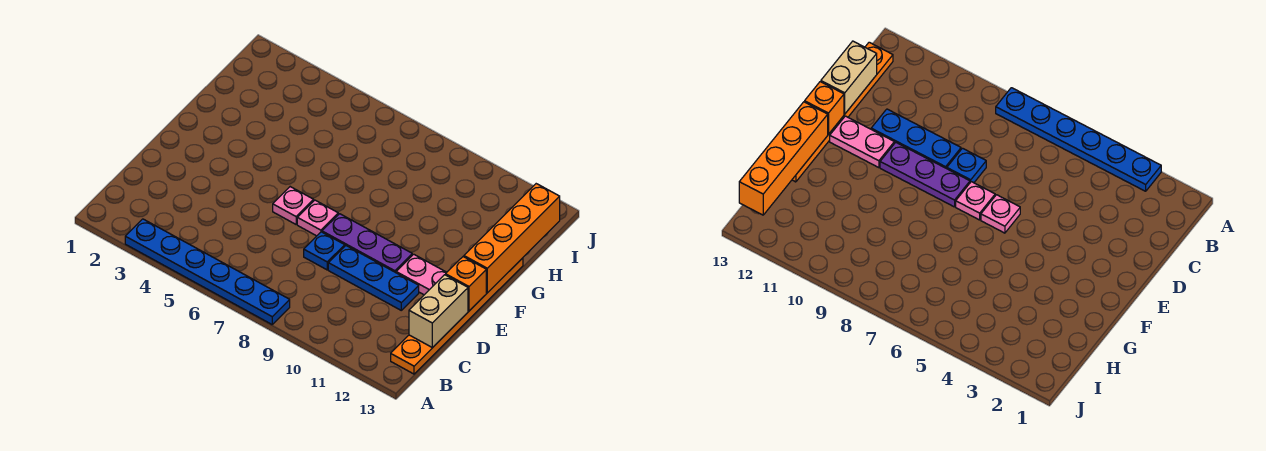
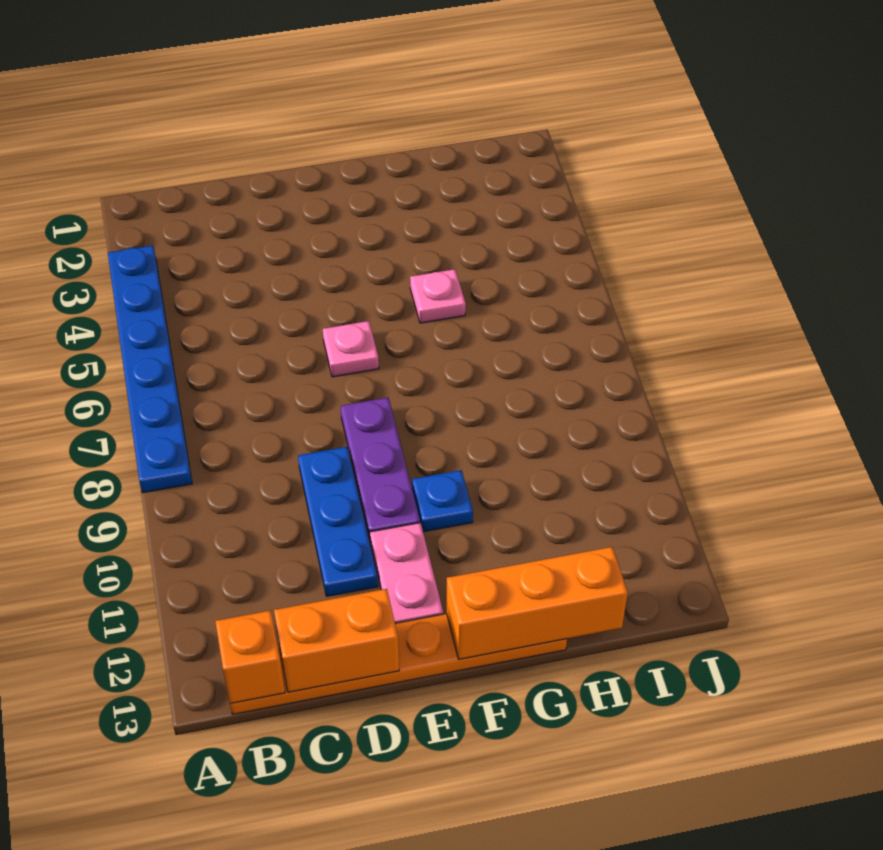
tan brick C13:D13 level 2 -> orange brick C13:D13 level 2
blue plate D8 level 1 -> blue plate F10 level 1
pink plate E7 level 1 -> pink plate G5 level 1
orange brick E13 level 2 -> orange brick B13 level 2
orange brick F13:I13 level 2 -> orange brick F13:H13 level 2

